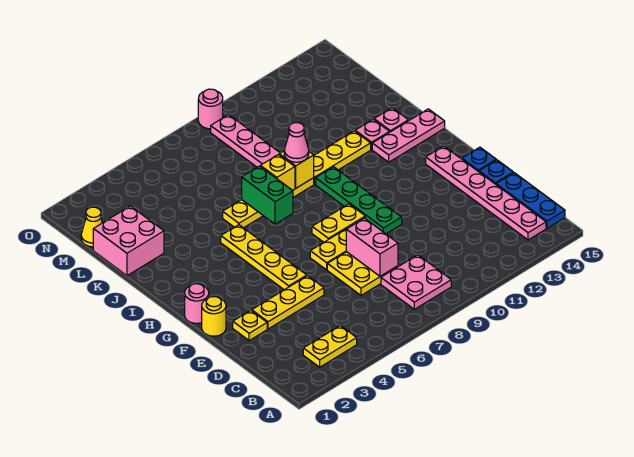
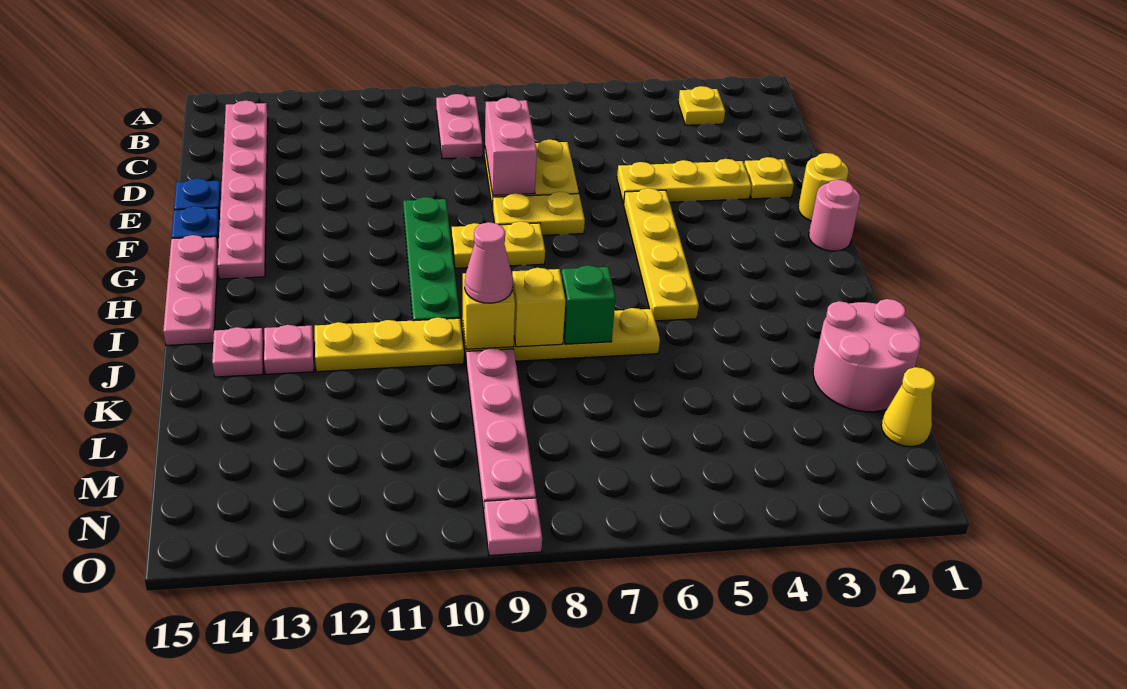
yellow plate B3:B4 level 1 -> yellow plate B3 level 1
pink plate B8:C9 level 1 -> pink plate B9:C9 level 1
blue plate B15:D15 level 1 -> none
green brick I7:J7 level 2 -> green brick J7 level 2
pink plate I13:I15 level 1 -> pink plate G15:I15 level 1
pink brick K1:L2 level 1 -> pink round brick K1:L2 level 1
pink round brick O9 level 1 -> pink plate O9 level 1

